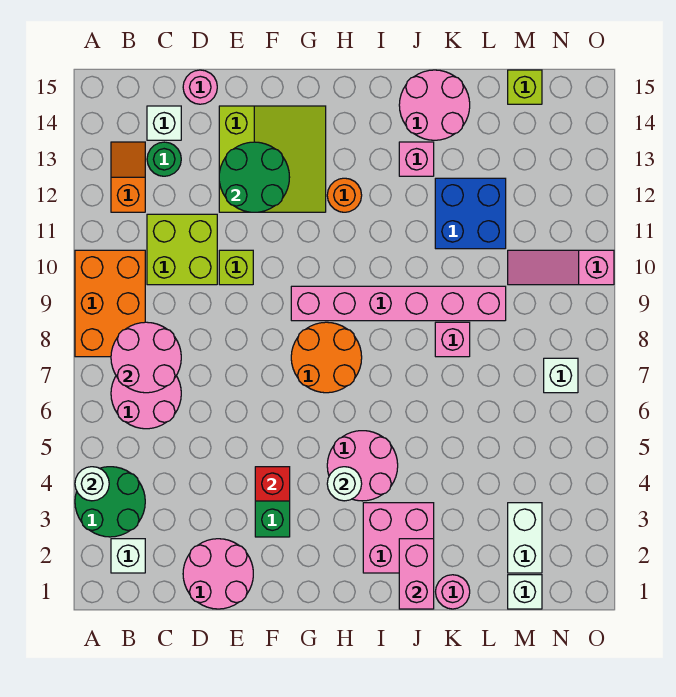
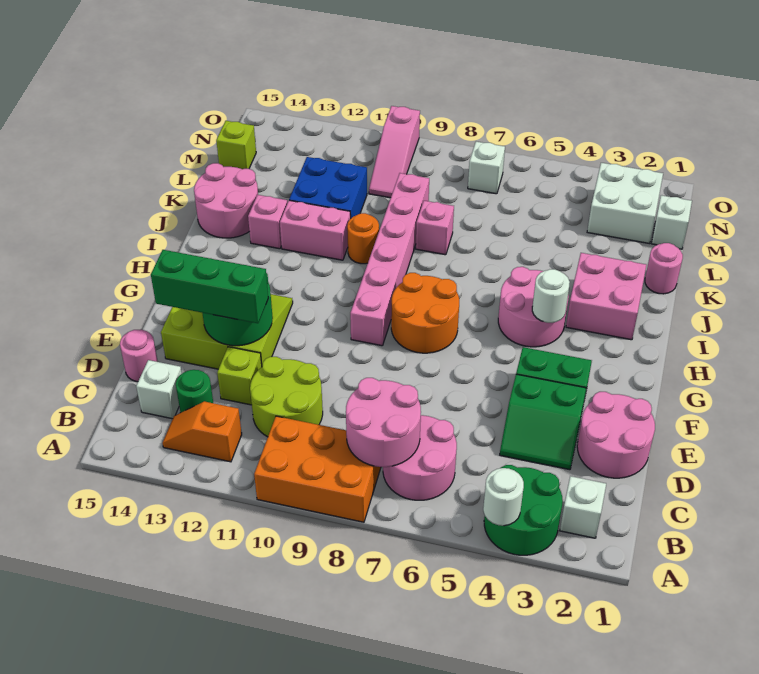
lime brick C10:D11 level 1 -> lime round brick C10:D11 level 1
none -> green slope D3:E4 level 1 top E
lime brick E10 level 1 -> lime brick D12 level 1
none -> green brick E12:E14 level 3
red brick F4 level 2 -> none
orange round brick H12 level 1 -> orange round brick J10 level 1
pink brick J1:J2 level 2 -> pink brick J11:J12 level 1
white brick M2:M3 level 1 -> white brick M2:N3 level 1

